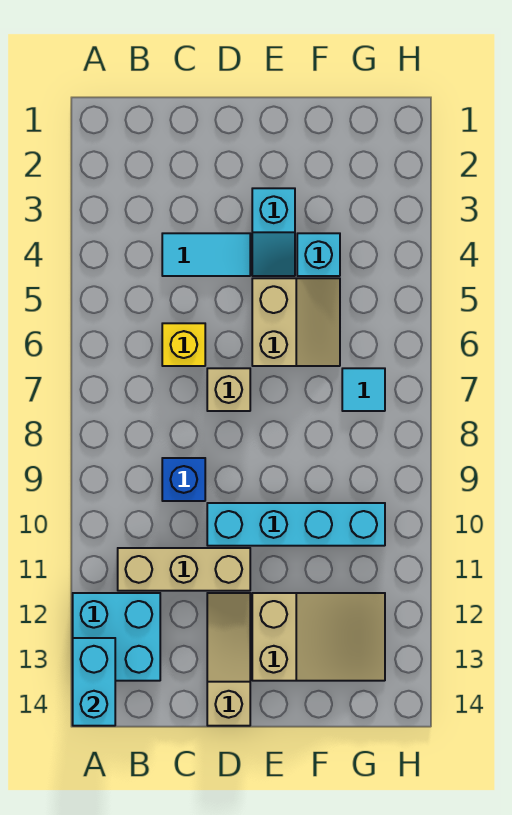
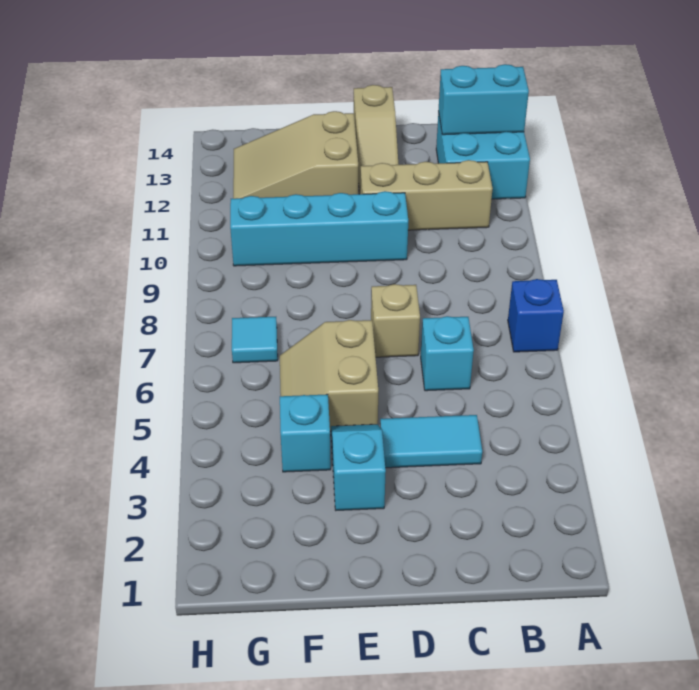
cyan brick A13:A14 level 2 -> cyan brick A13:B13 level 2
yellow brick C6 level 1 -> cyan brick C6 level 1
blue brick C9 level 1 -> blue brick A7 level 1

